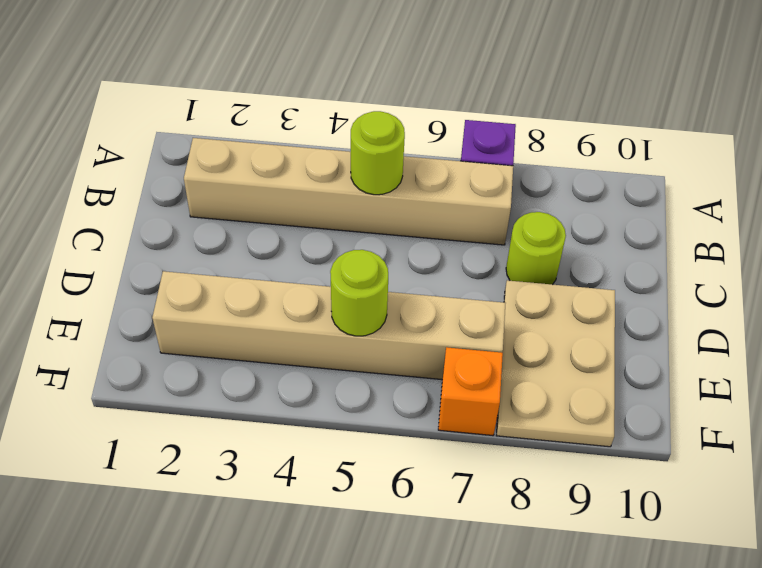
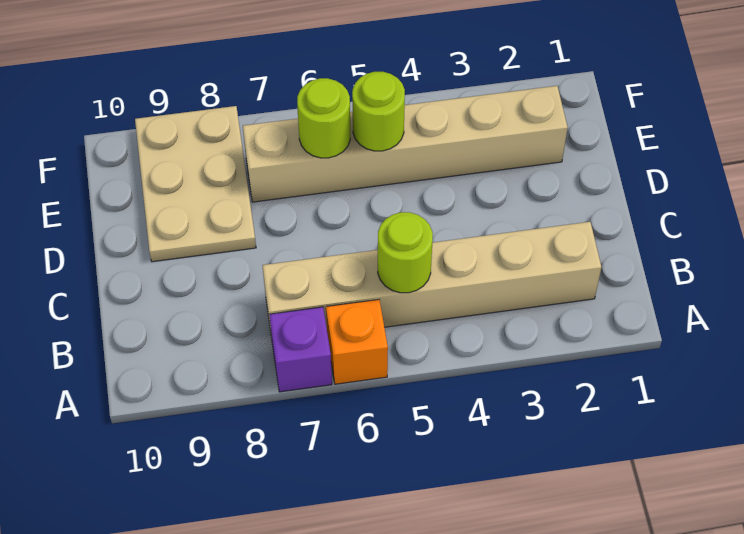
lime round brick C8 level 1 -> lime round brick E6 level 2
orange brick F7 level 1 -> orange brick A6 level 1

